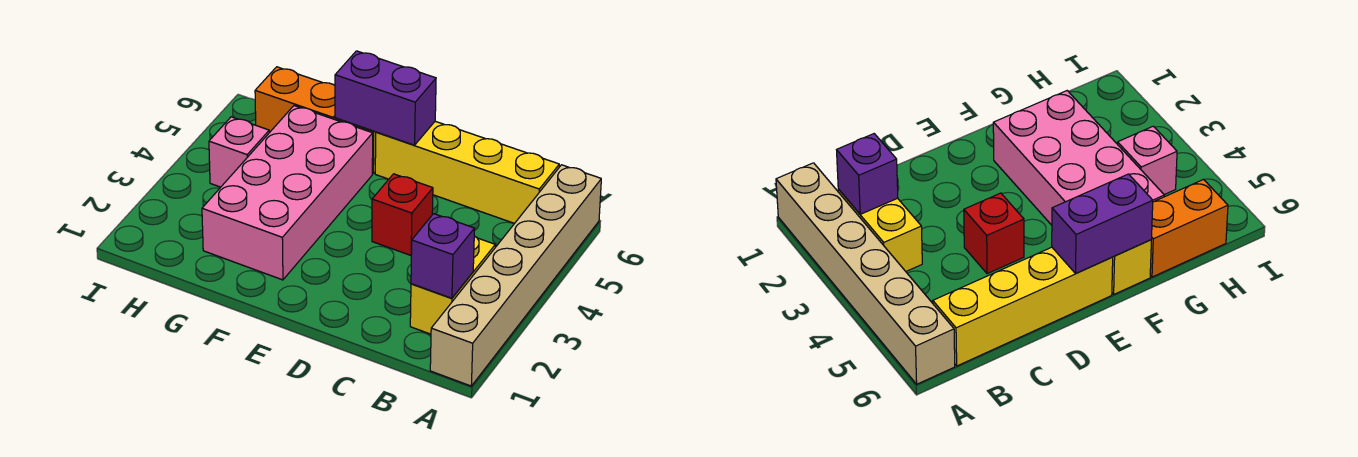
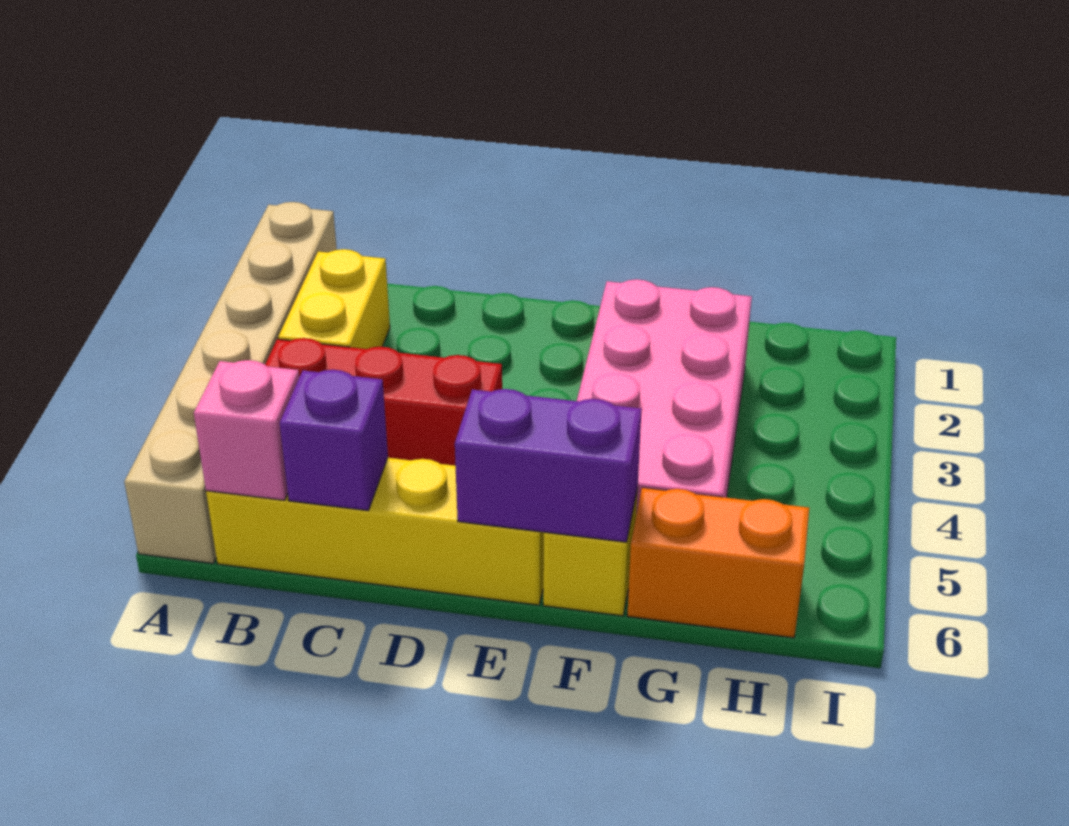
purple brick B2 level 2 -> purple brick C6 level 2
red brick D4 level 1 -> red brick B4:D4 level 1
pink brick H4 level 1 -> pink brick B6 level 2

